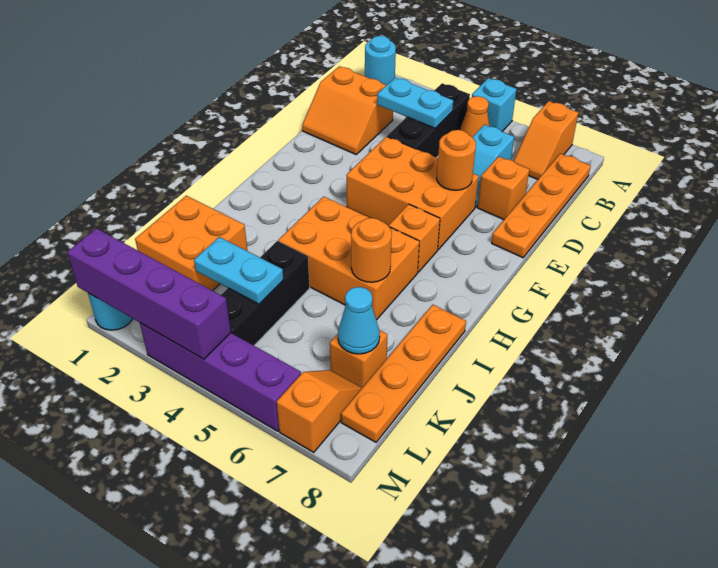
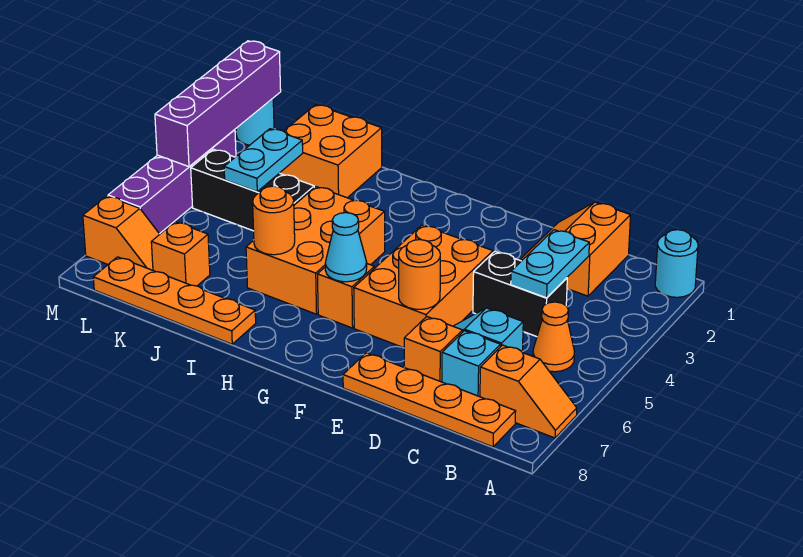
cyan brick A5 level 1 -> cyan brick C7 level 1
orange slope A7:B7 level 1 top A -> orange slope A7:B7 level 1 top B
black brick B4:D4 level 1 -> black brick C4:D4 level 1
cyan cone K7 level 2 -> cyan cone G6 level 2

